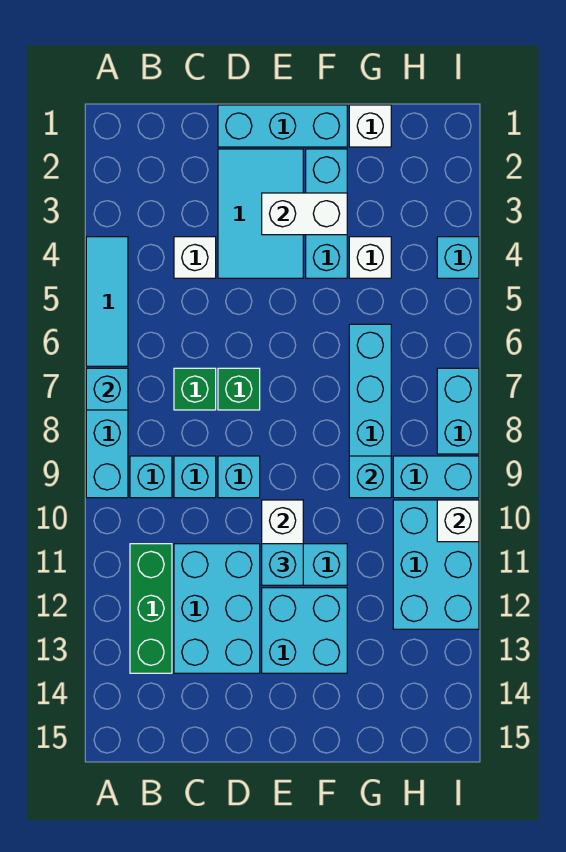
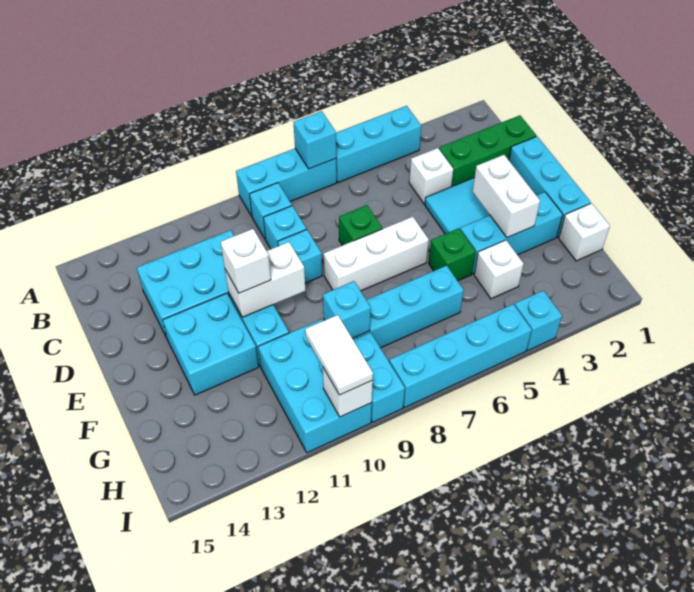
cyan tile A4:A6 level 1 -> cyan brick A4:A6 level 1
green brick B11:B13 level 1 -> green brick C1:C3 level 1
green brick C7 level 1 -> green brick F5 level 1
none -> white brick E6:E8 level 1
cyan brick E11 level 3 -> white brick E11 level 3
cyan brick H10:I12 level 1 -> cyan brick G10:I11 level 1
none -> white tile H10:I10 level 3
cyan brick I7:I8 level 1 -> cyan brick I5:I8 level 1

